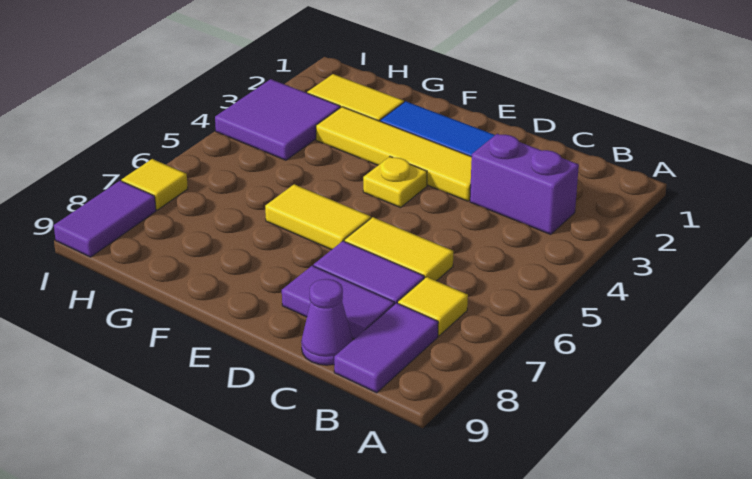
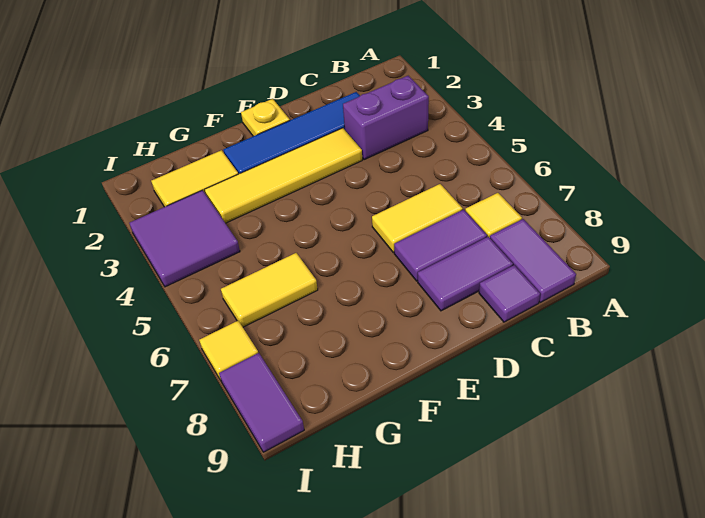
purple cone C9 level 1 -> purple tile C9 level 1
yellow plate E4 level 1 -> yellow plate E1 level 1
yellow tile E6:F6 level 1 -> yellow tile G6:H6 level 1

